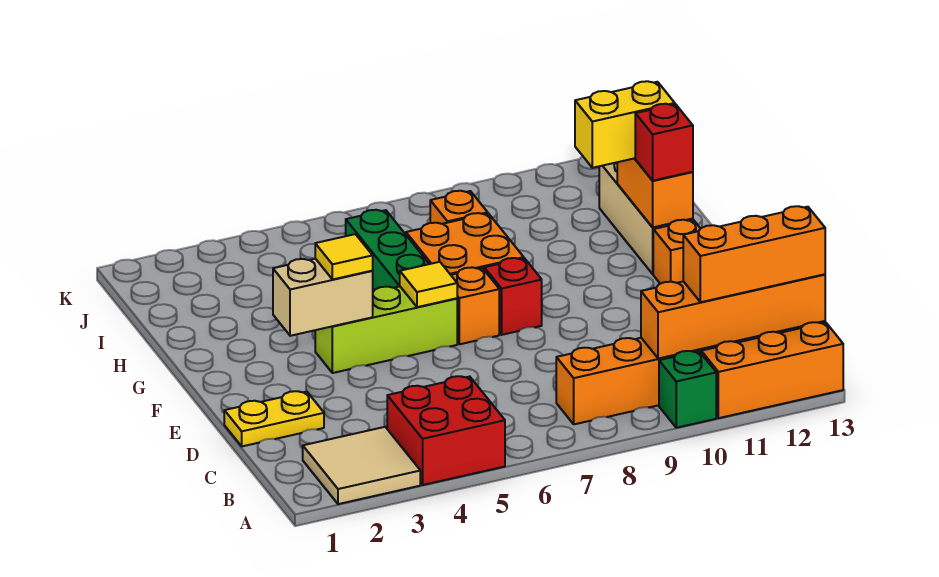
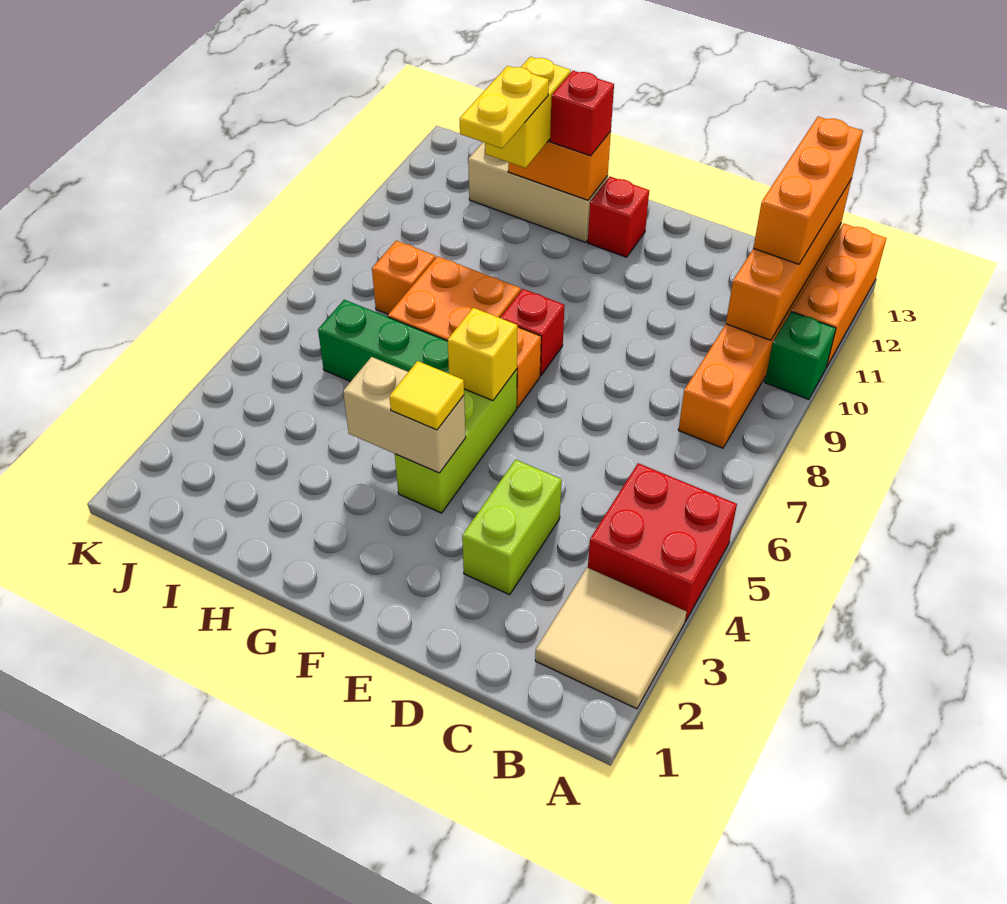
yellow plate D1:D2 level 1 -> yellow plate H10:H11 level 4
none -> lime brick D3:D4 level 1
tan brick F3:F4 level 2 -> tan brick F4:G4 level 2
yellow tile F6 level 2 -> yellow brick F6 level 2
orange brick F12 level 1 -> red brick F12 level 1

